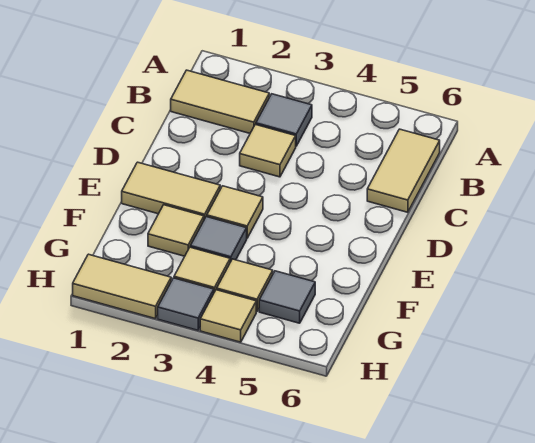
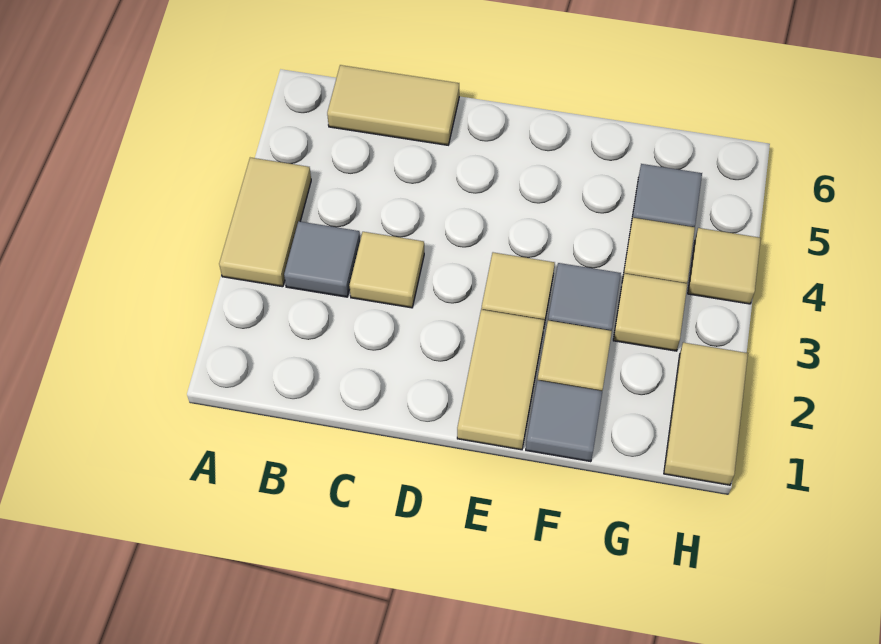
tan tile B1:B2 level 1 -> tan tile A3:A4 level 1
grey tile H3 level 1 -> grey tile F1 level 1

